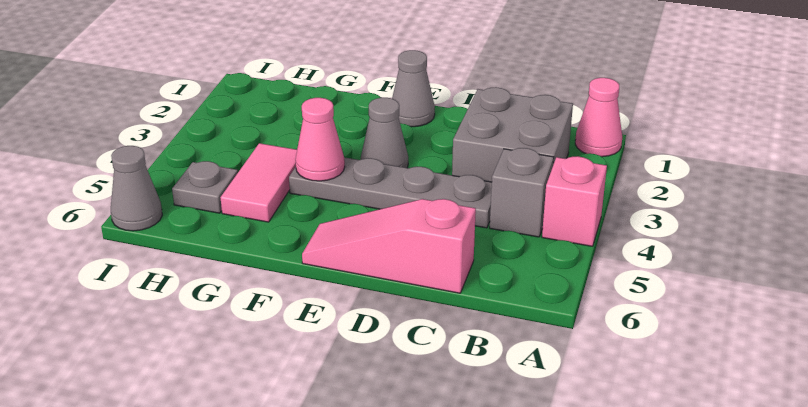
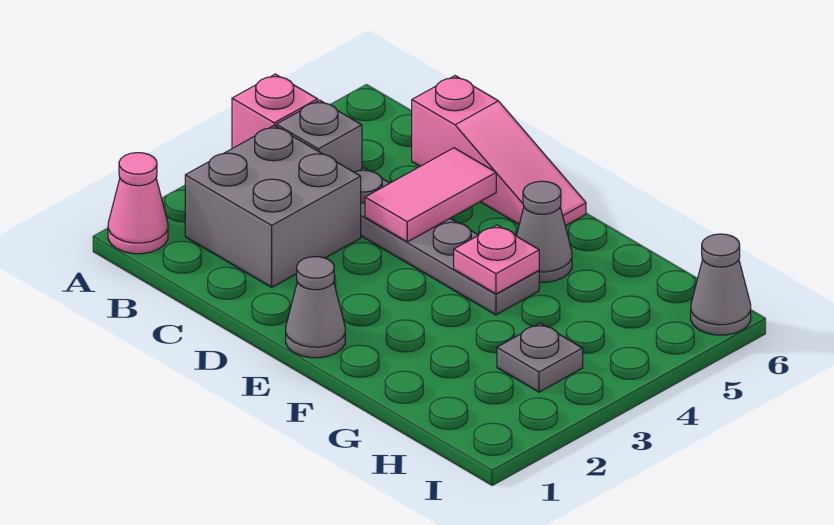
grey cone E3 level 1 -> grey cone F5 level 1
pink cone F4 level 2 -> pink plate F4 level 2
pink tile G4:G5 level 1 -> pink tile D4:D5 level 2
grey plate H5 level 1 -> grey plate H3 level 1

